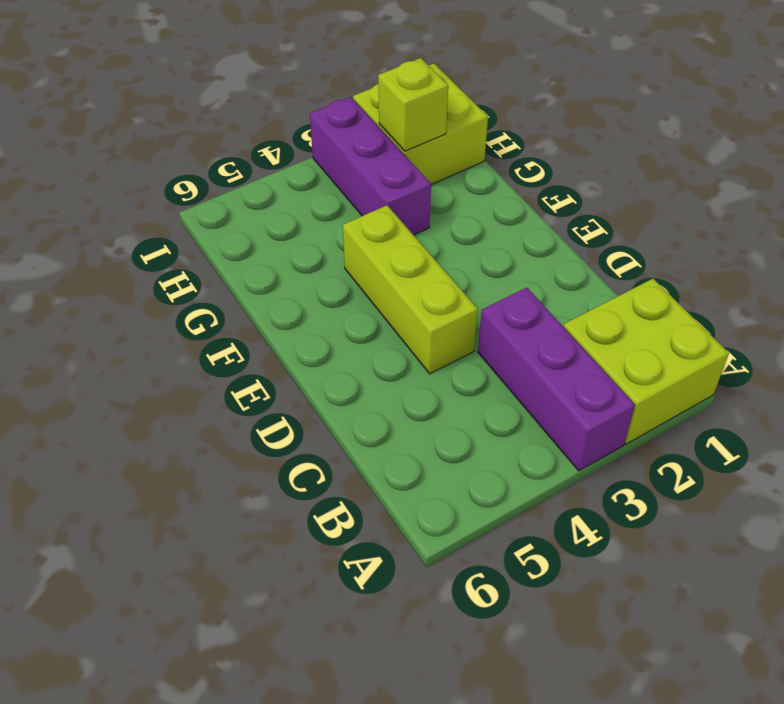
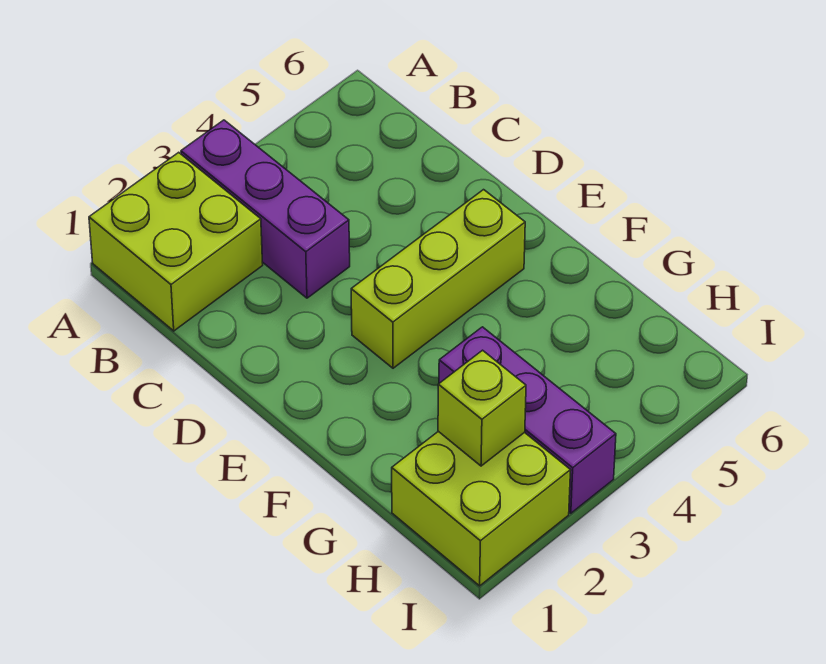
lime brick D4:F4 level 1 -> lime brick E3:E5 level 1

